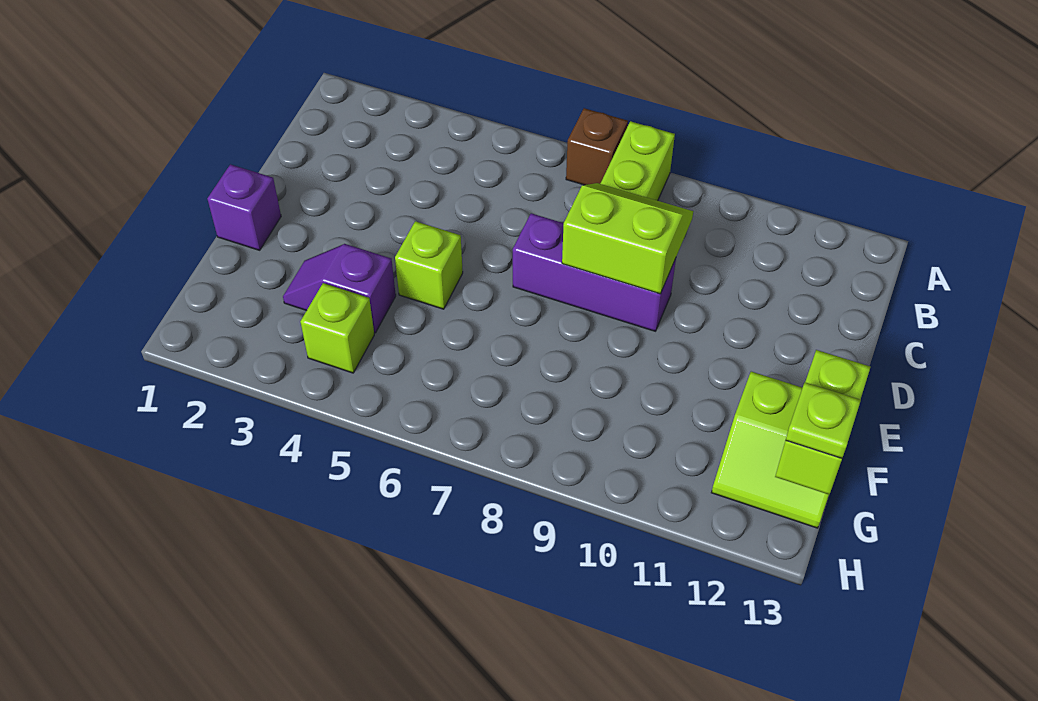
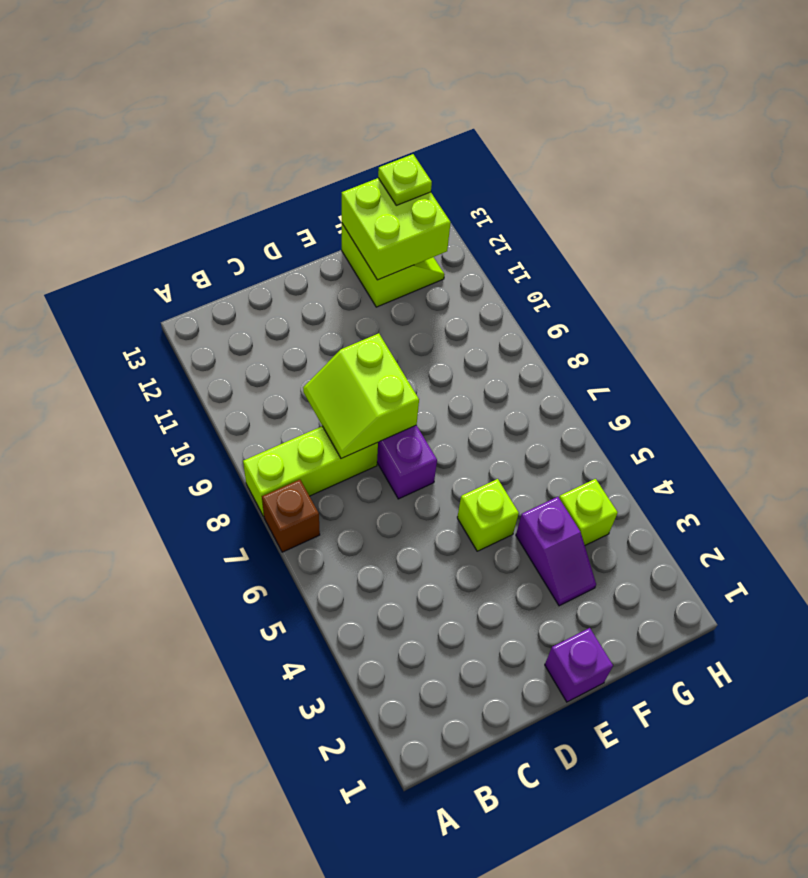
lime brick F13:G13 level 2 -> lime brick F12:G13 level 2

